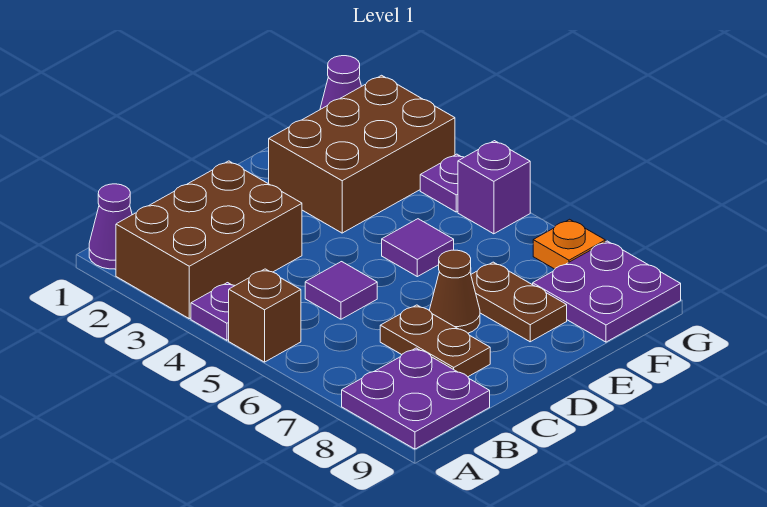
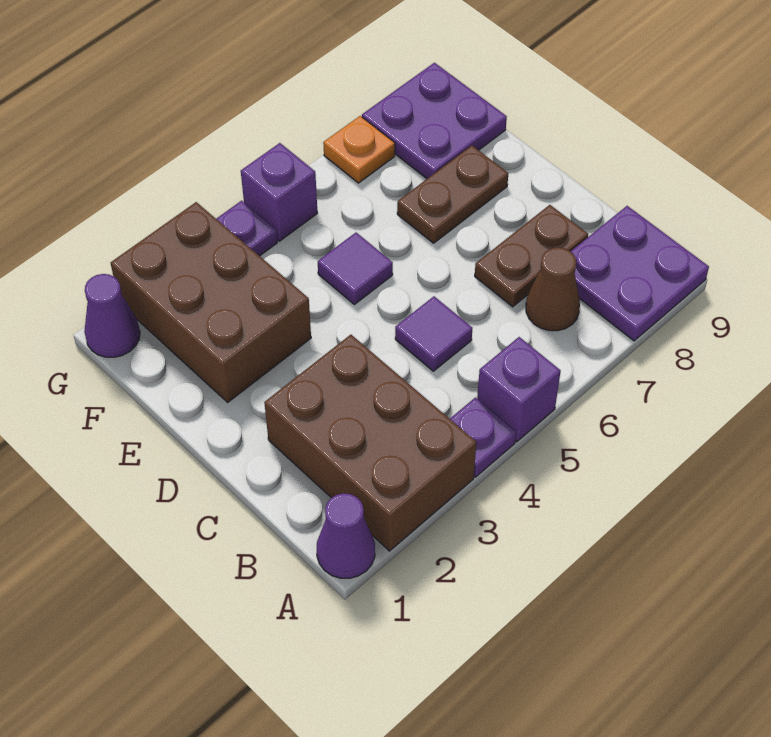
brown brick A5 level 1 -> purple brick A5 level 1
brown cone D7 level 1 -> brown cone B7 level 1

